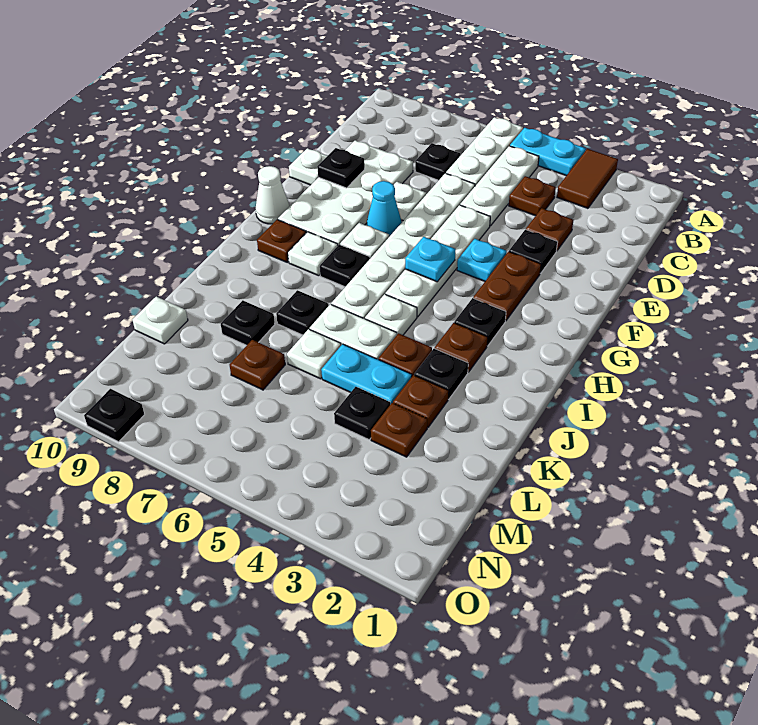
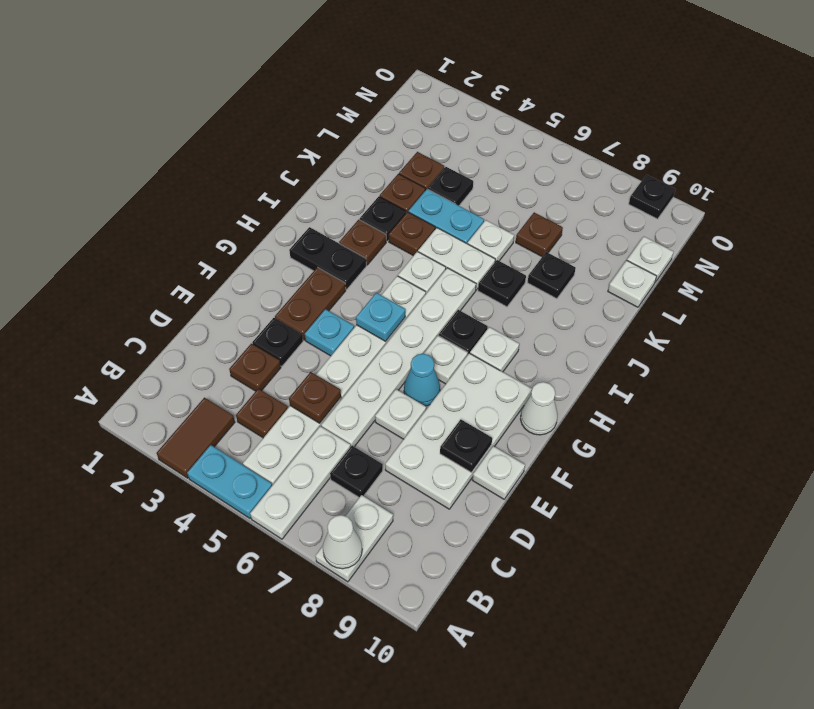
none -> white plate A8:B8 level 1
none -> white cone A8 level 2
black plate H3 level 1 -> black plate H2:H3 level 1
brown plate H9 level 1 -> brown plate D5 level 2
none -> white plate M10 level 1

